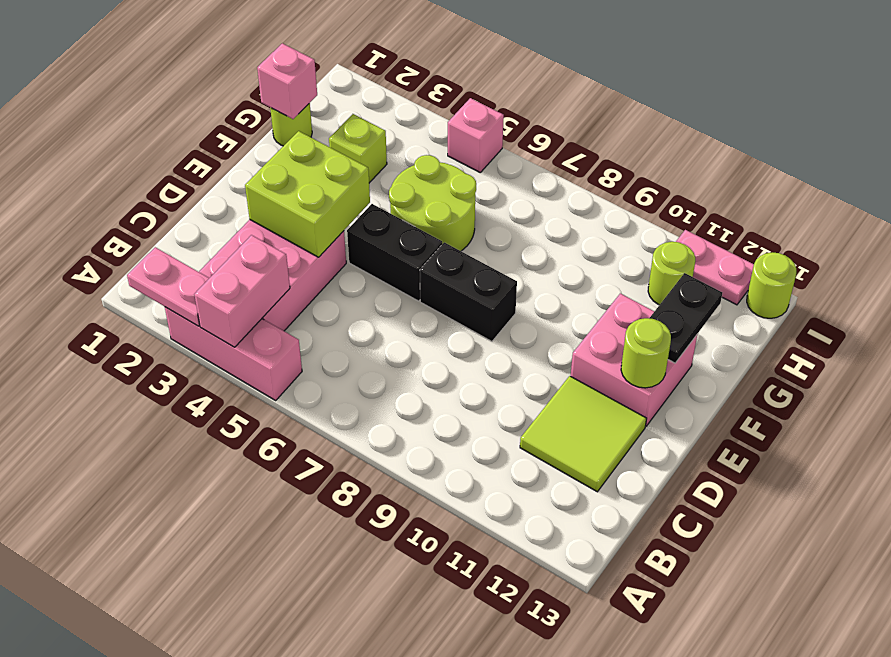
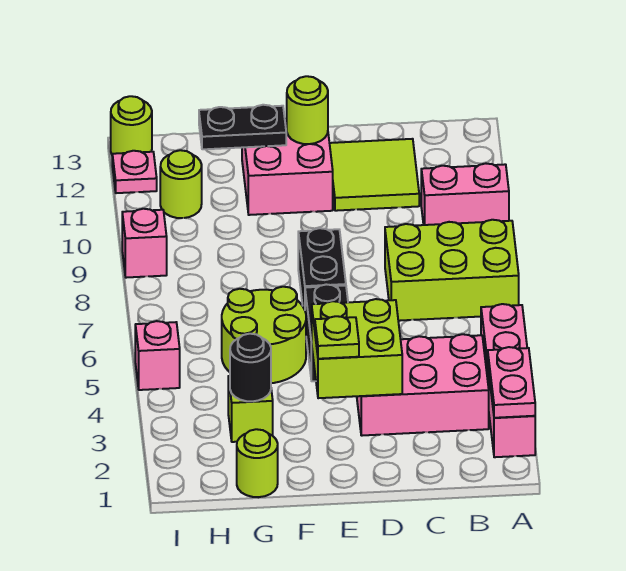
pink brick A3:A5 level 1 -> pink brick A2:A5 level 1
pink brick A4:B4 level 2 -> pink brick A10:B10 level 1
none -> lime brick A7:C8 level 1
none -> lime plate E3 level 3
pink brick G1 level 2 -> pink brick I9 level 1
none -> black round brick G3 level 2
pink plate I11:I12 level 1 -> pink plate I12 level 1

